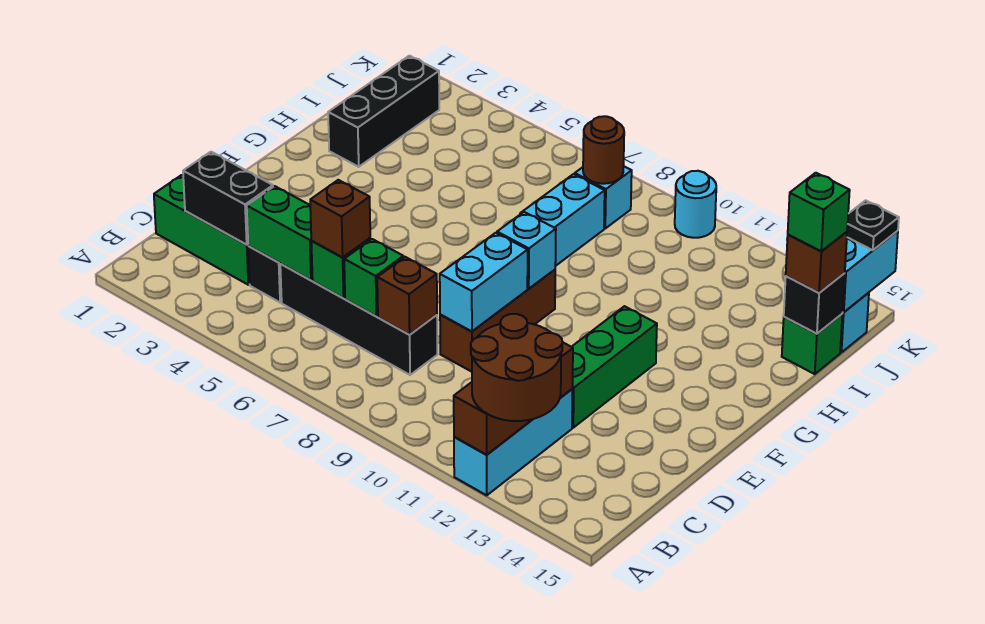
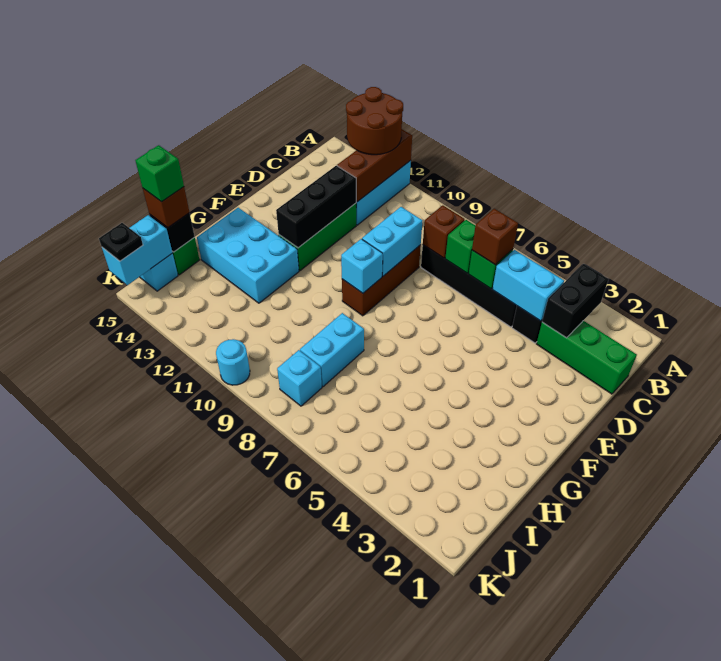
black brick C2:C3 level 2 -> black brick B3:C3 level 2
green brick C4:C5 level 2 -> cyan brick C4:C5 level 2
none -> cyan brick G12:H14 level 1
black brick H2:J2 level 1 -> black brick D12:F12 level 2
brown round brick J8 level 2 -> none

